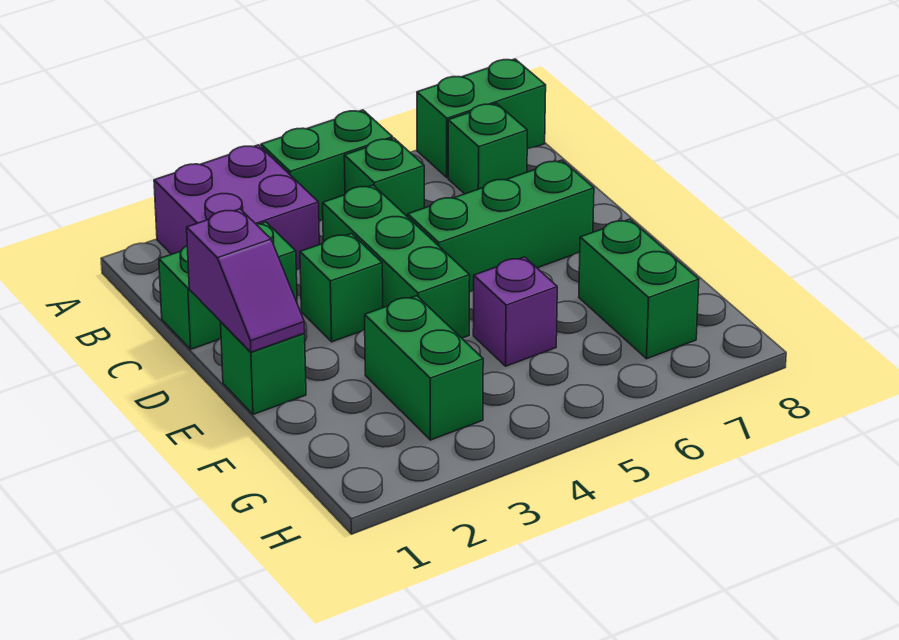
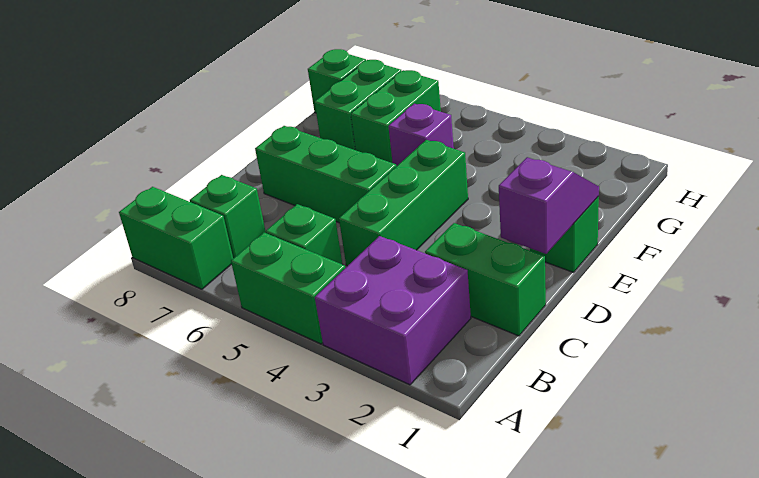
green brick D3 level 1 -> green brick G8 level 1
green brick F3:G3 level 1 -> green brick F6:G6 level 1

